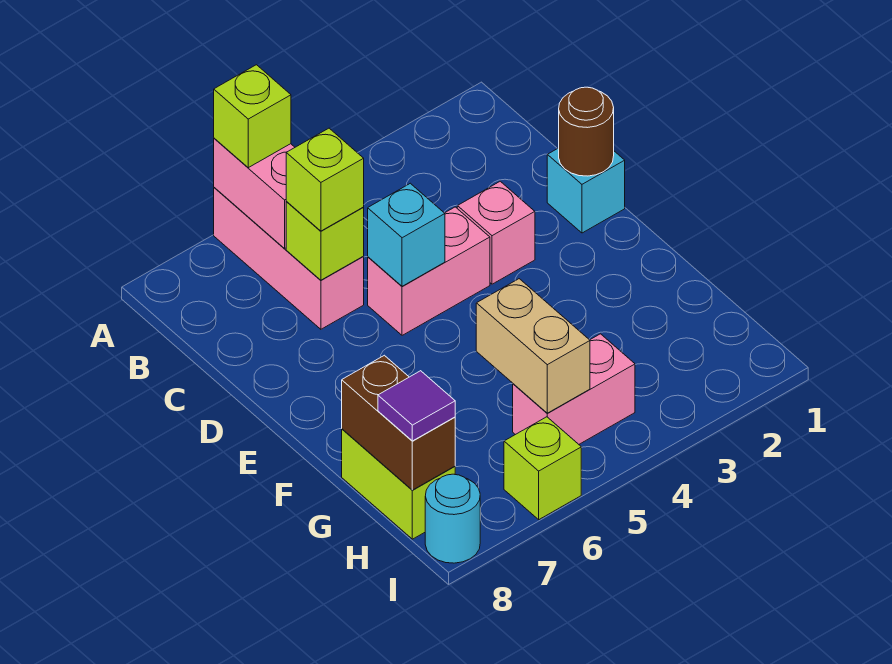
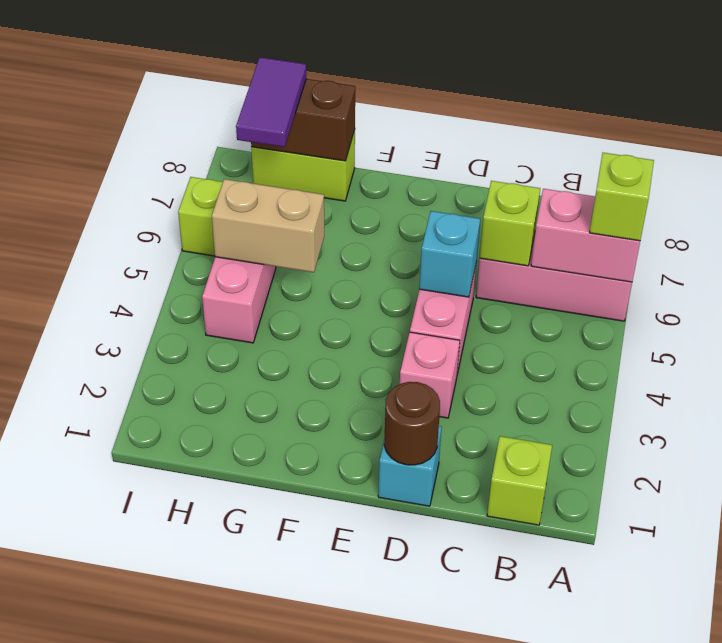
lime brick C6 level 3 -> lime brick B1 level 1
purple tile H8 level 3 -> purple tile H7:H8 level 3
cyan round brick I8 level 1 -> none

